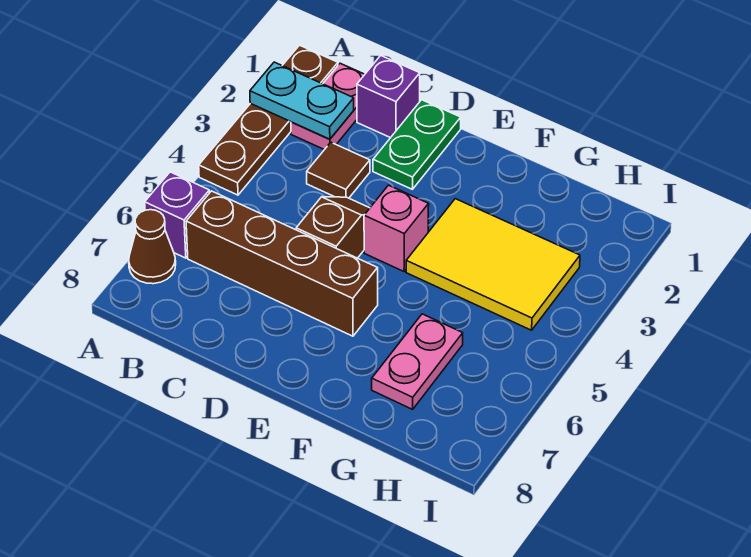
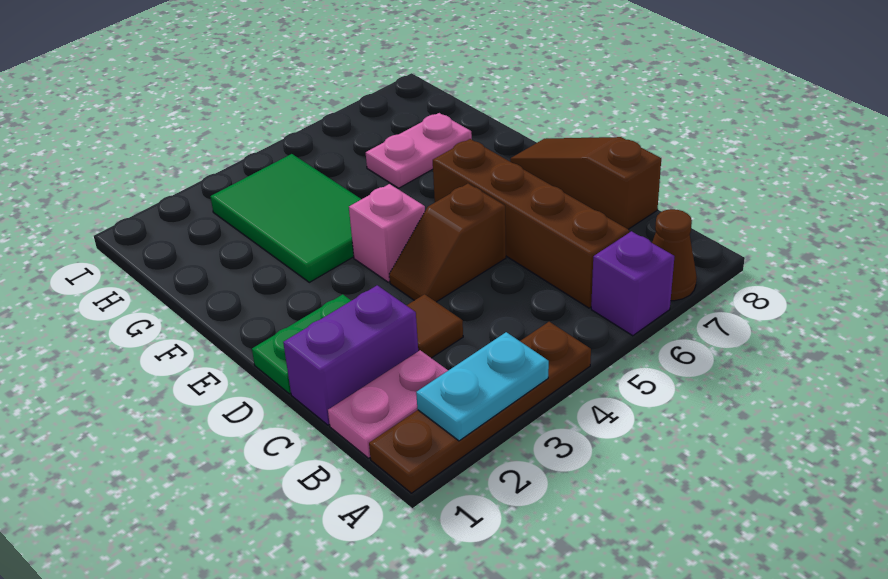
cyan plate A2:B2 level 2 -> cyan plate A2:A3 level 2
purple brick C1 level 1 -> purple brick C1:C2 level 1
none -> brown slope C8:E8 level 1 top C
yellow tile F3:H4 level 1 -> green tile F3:H4 level 1

